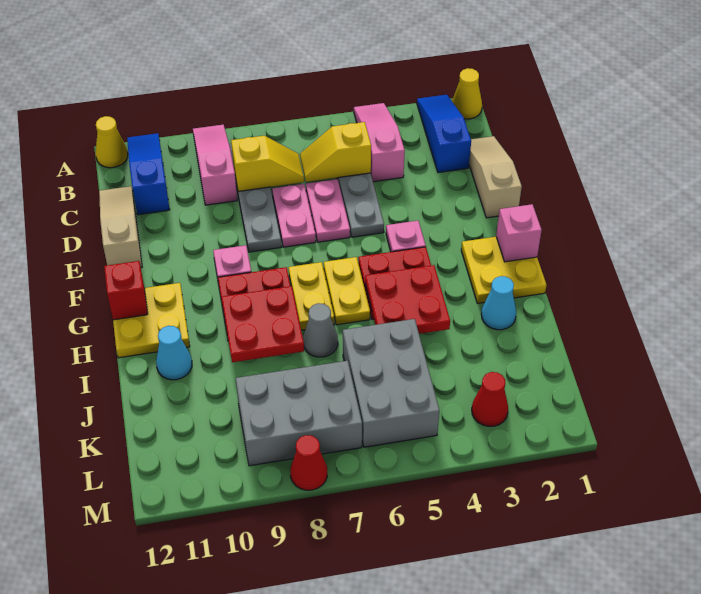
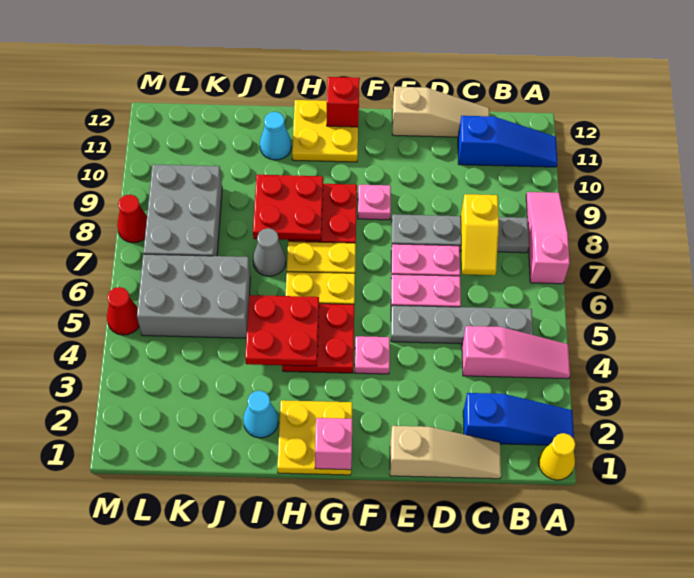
pink slope A9:C9 level 1 top C -> pink slope A7:A9 level 1 top 7
yellow cone A12 level 1 -> none
yellow slope C5:C6 level 2 top 5 -> none
red cone L3 level 1 -> red cone M5 level 1

